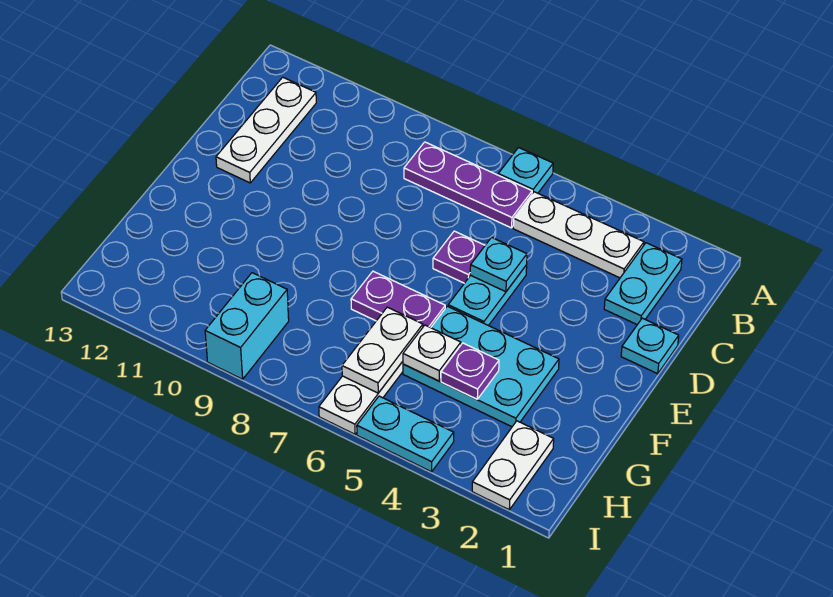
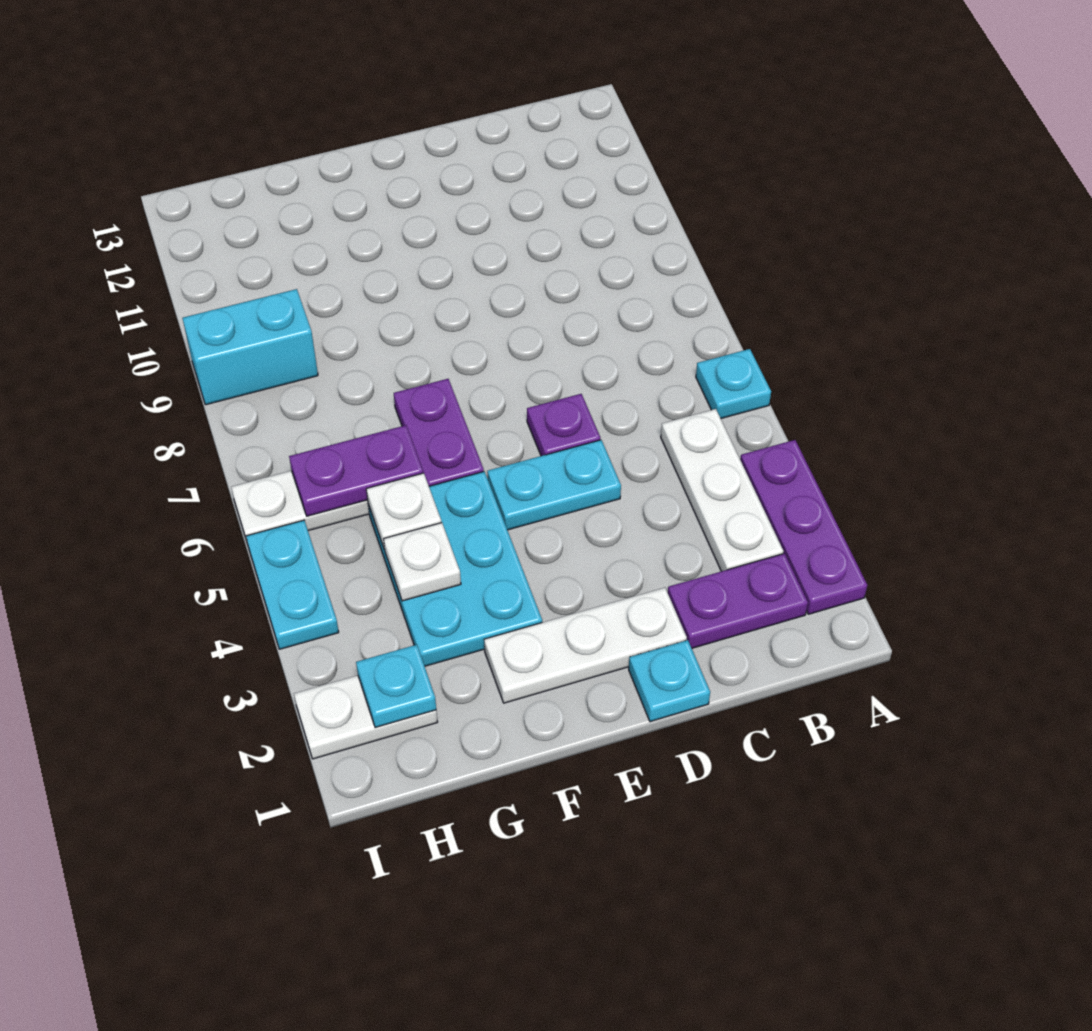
cyan plate B2:C2 level 1 -> purple plate B2:C2 level 1
purple plate B6:B8 level 1 -> purple plate A2:A4 level 1
white plate B12:D12 level 1 -> white plate D2:F2 level 1
cyan plate D5 level 2 -> cyan plate H2 level 2
purple plate G4 level 2 -> white plate G4 level 2
white plate G6:H6 level 2 -> purple plate G6:H6 level 2

